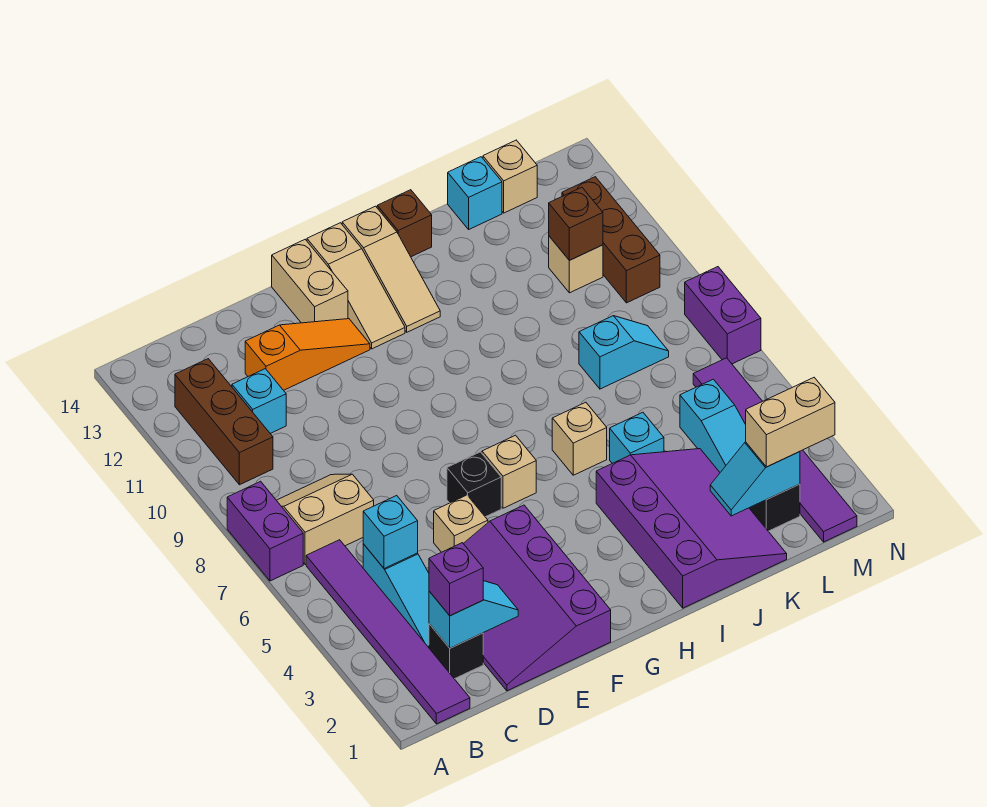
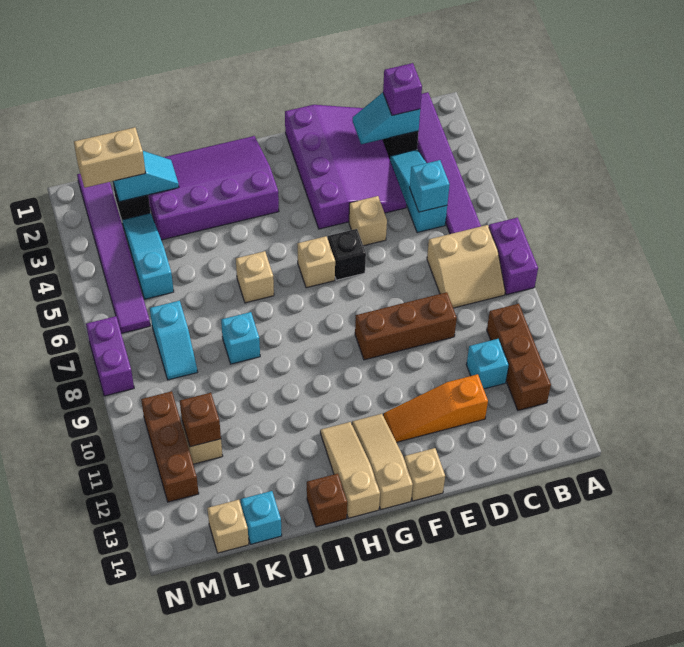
none -> brown brick D9:F9 level 1
tan brick F13:F14 level 1 -> tan brick F14 level 1
purple slope I1:K4 level 1 top I -> purple slope H1:K3 level 1 top 3
cyan brick J5 level 1 -> cyan brick J8 level 1
cyan slope K8:L8 level 1 top K -> cyan slope L7:L8 level 1 top 7

